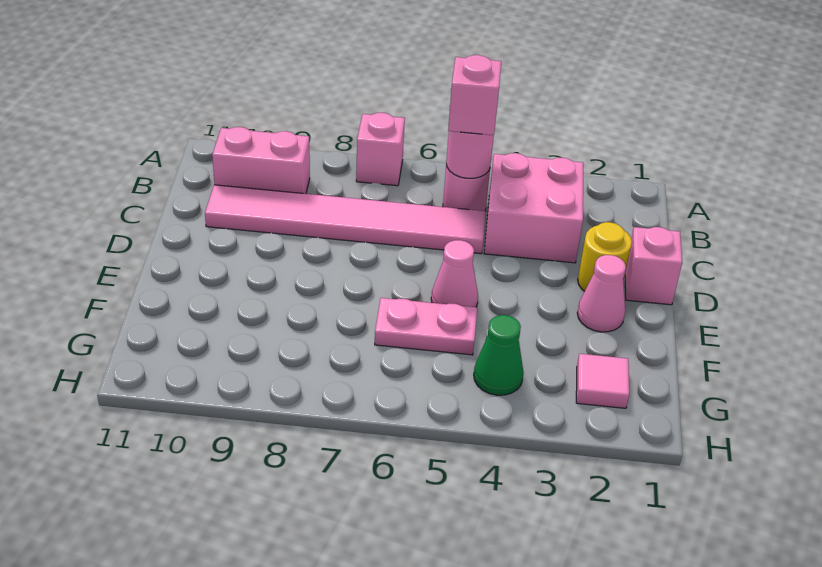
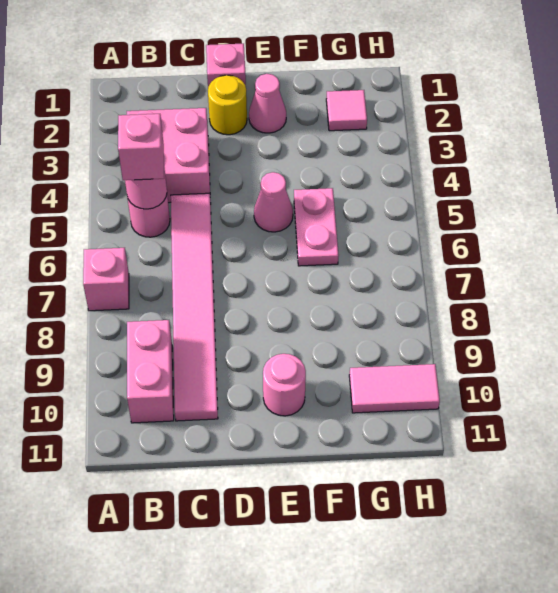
none -> pink round brick E10 level 1
green cone G4 level 1 -> none
none -> pink tile G10:H10 level 1

